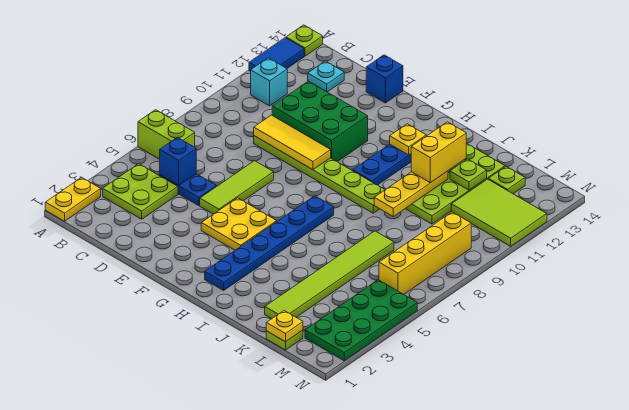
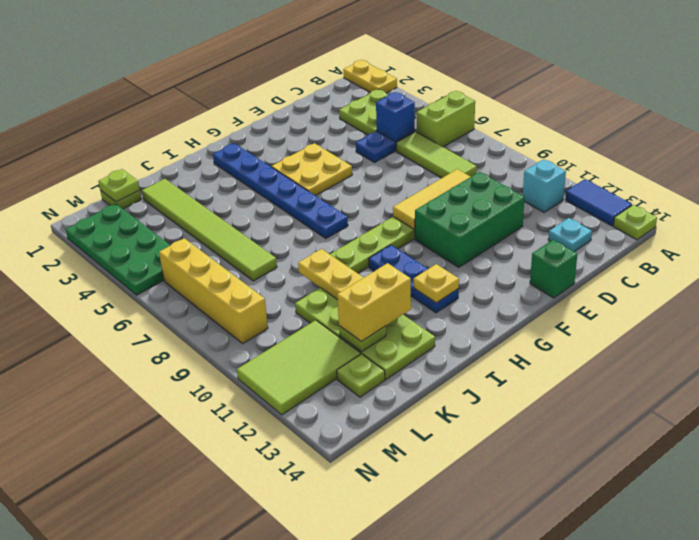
lime tile E5:E7 level 1 -> lime tile C6:C8 level 1
blue brick E14 level 1 -> green brick E14 level 1
yellow brick J11:J12 level 3 -> yellow brick J12:K12 level 3
yellow plate L1 level 2 -> lime plate L1 level 2

